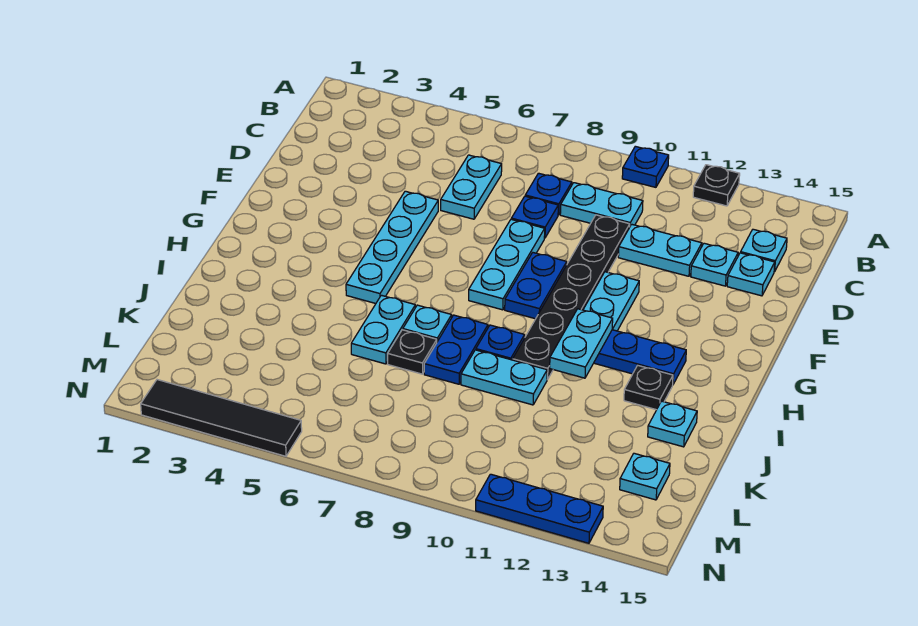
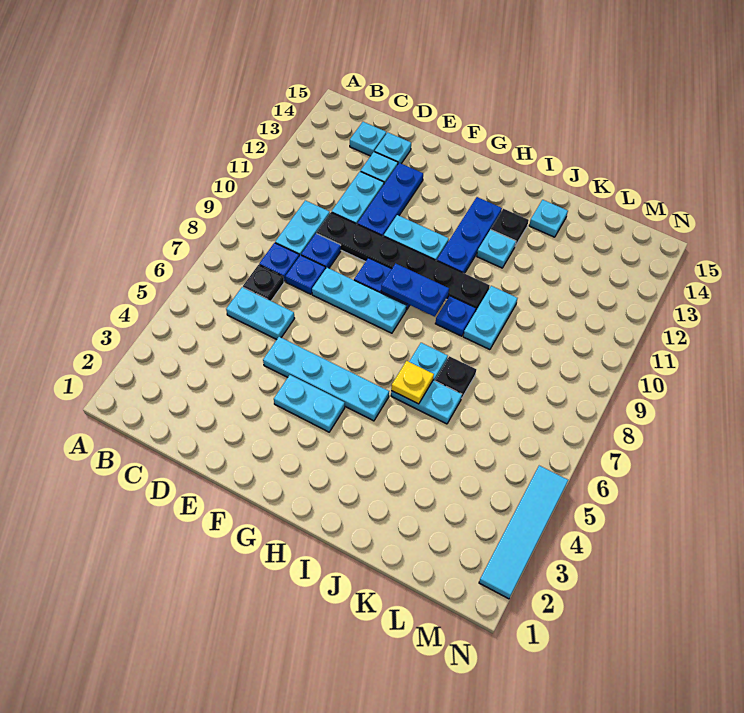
blue plate A10 level 1 -> blue plate D9 level 1
black plate A12 level 1 -> black plate C7 level 1
cyan plate H11:I11 level 2 -> cyan plate F4:G4 level 1
none -> yellow plate I6 level 2
blue plate I8:J8 level 1 -> blue plate G9:H9 level 2
cyan plate L14 level 1 -> cyan plate I12 level 1
black tile N2:N5 level 1 -> cyan tile N2:N5 level 1
blue plate N11:N13 level 1 -> blue plate E11:E13 level 1

